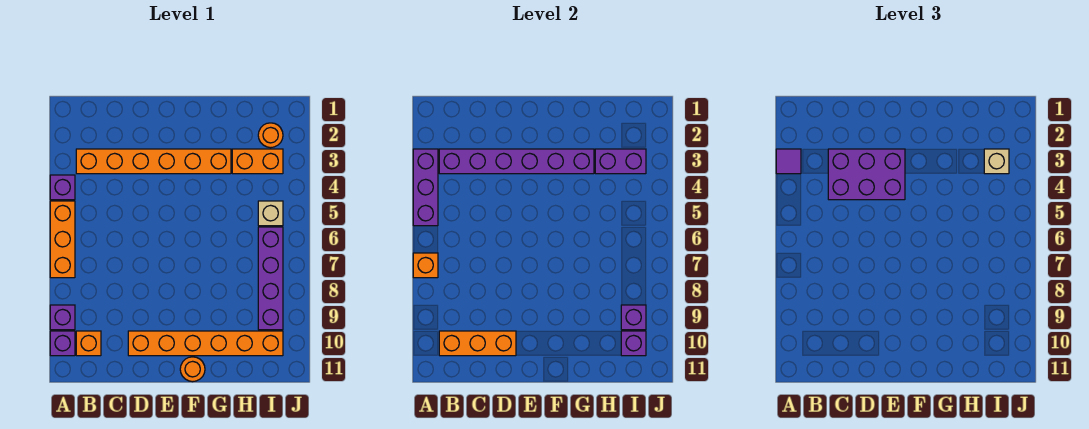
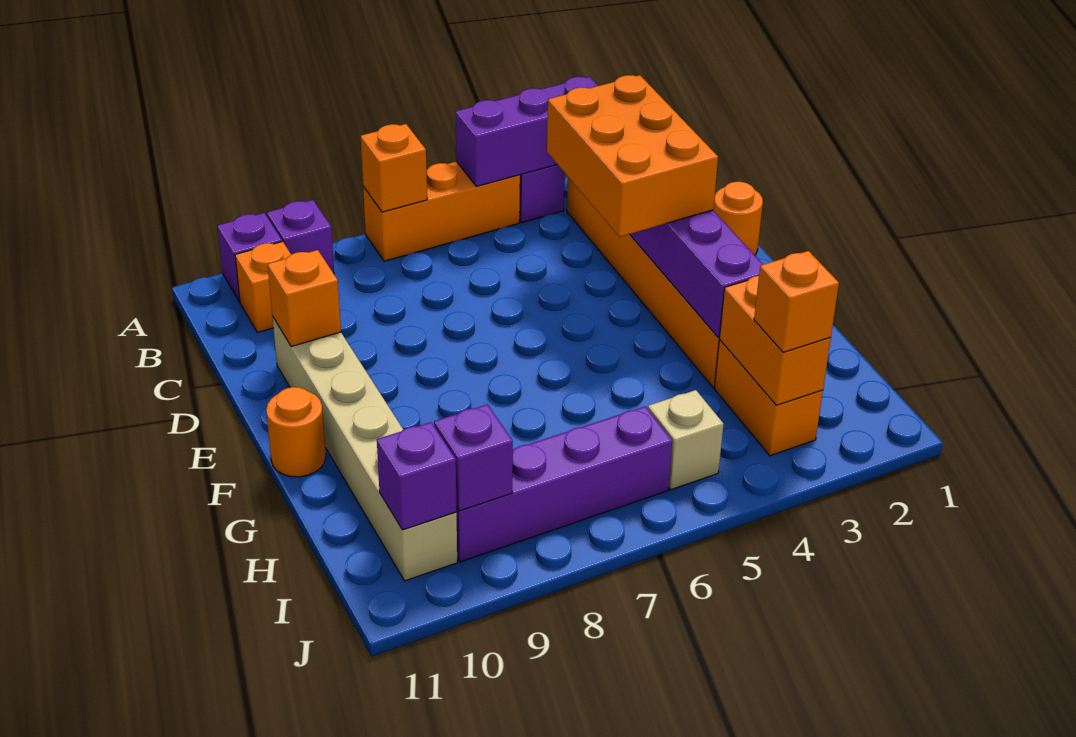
purple tile A3 level 3 -> none
orange brick B10:D10 level 2 -> orange brick D10 level 2
purple brick C3:E4 level 3 -> orange brick C3:E4 level 3
orange brick D10:I10 level 1 -> tan brick D10:I10 level 1
purple brick H3:I3 level 2 -> orange brick H3:I3 level 2
orange round brick I2 level 1 -> orange round brick D1 level 1
tan brick I3 level 3 -> orange brick I3 level 3

